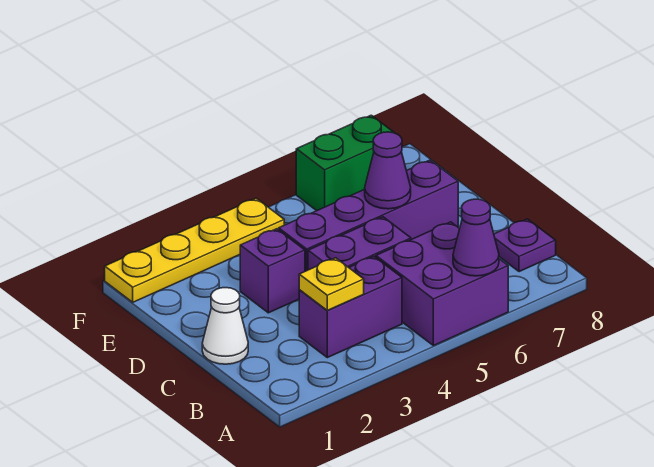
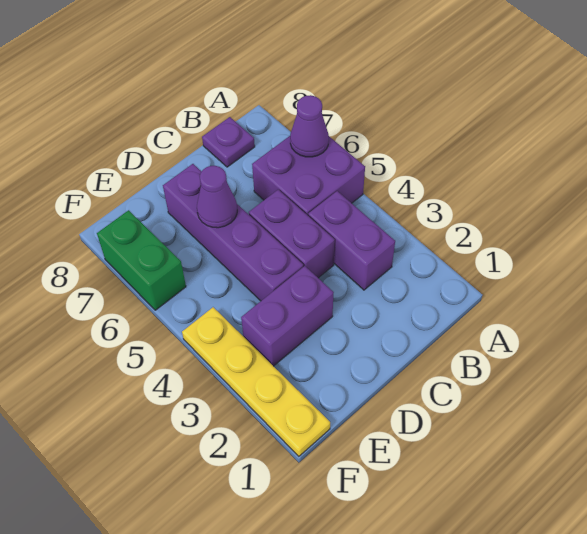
yellow plate B3 level 2 -> none
white cone C1 level 1 -> none
purple brick D3 level 1 -> purple brick D3:E3 level 1

